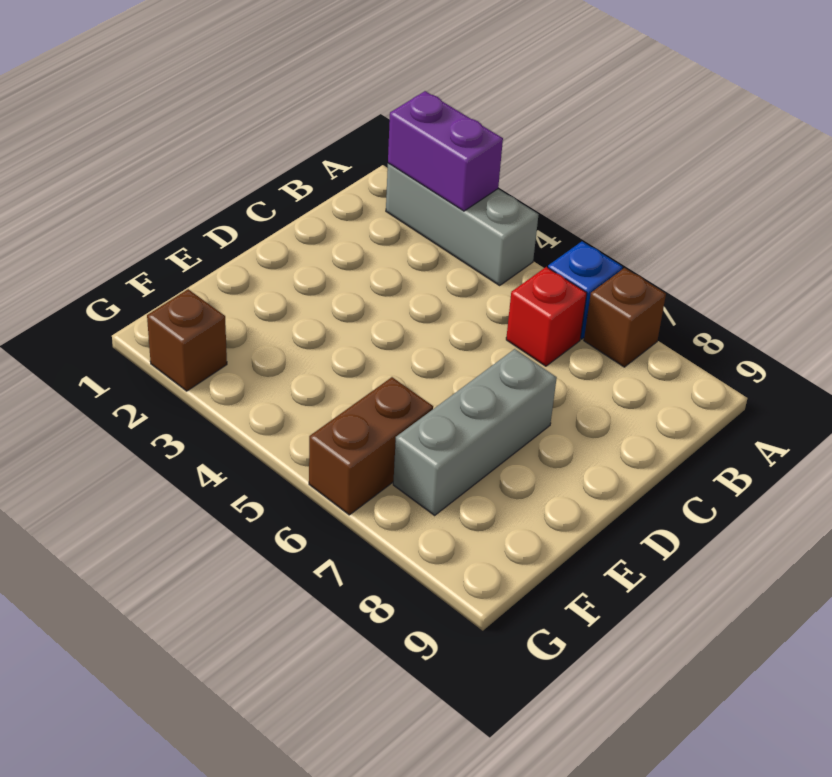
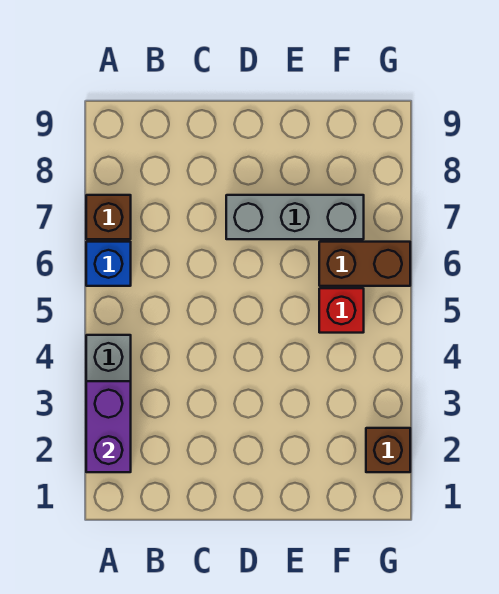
red brick B6 level 1 -> red brick F5 level 1

